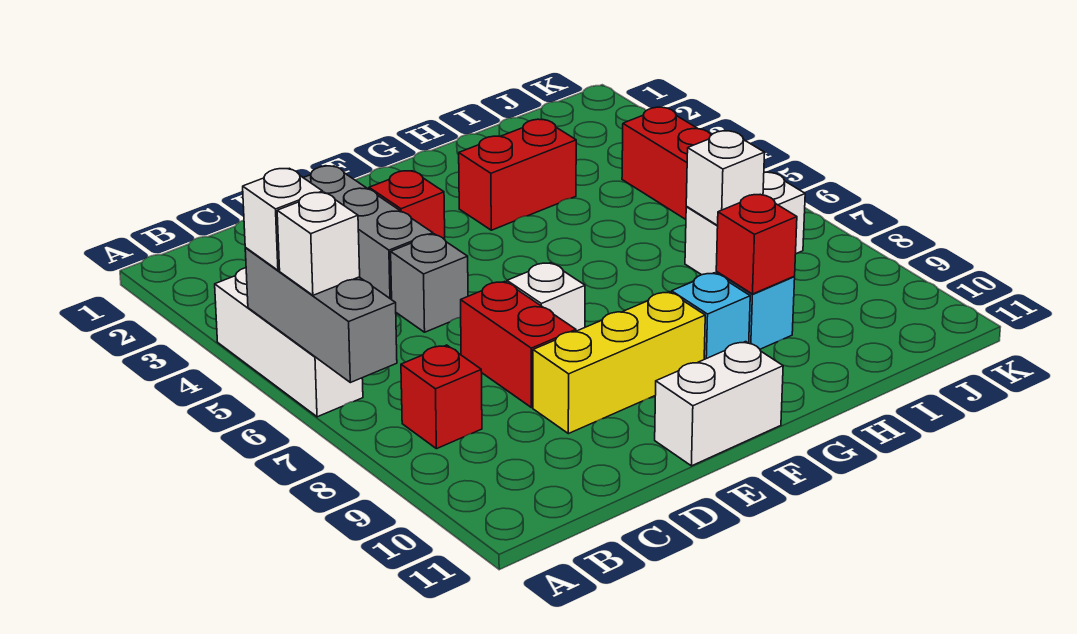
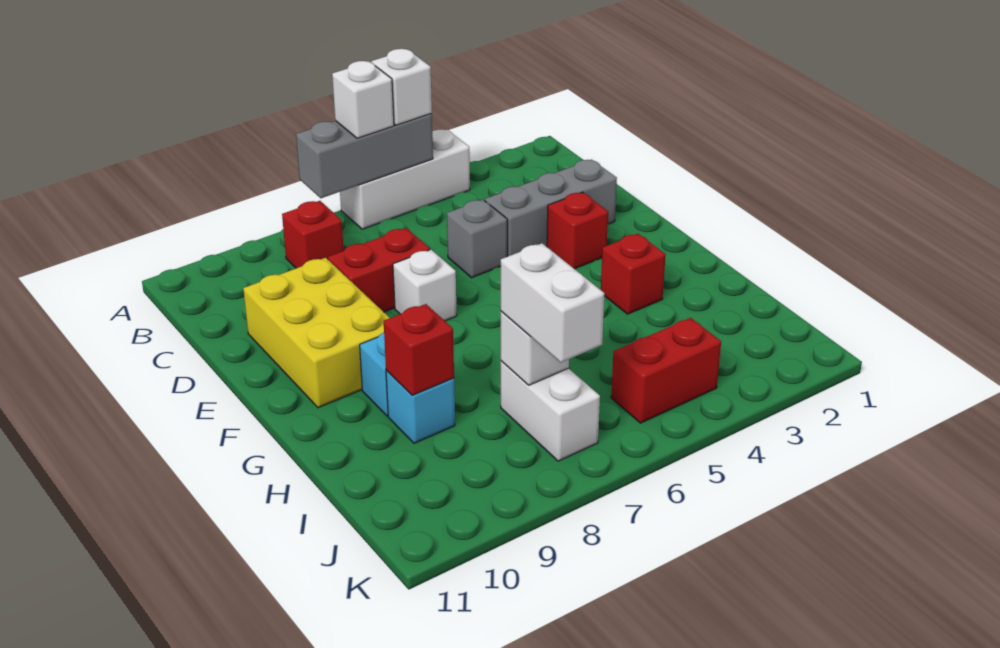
yellow brick D9:F9 level 1 -> yellow brick D9:F10 level 1
white brick E11:F11 level 1 -> white brick I7:J7 level 3
red brick G3:H3 level 1 -> red brick G3 level 1

